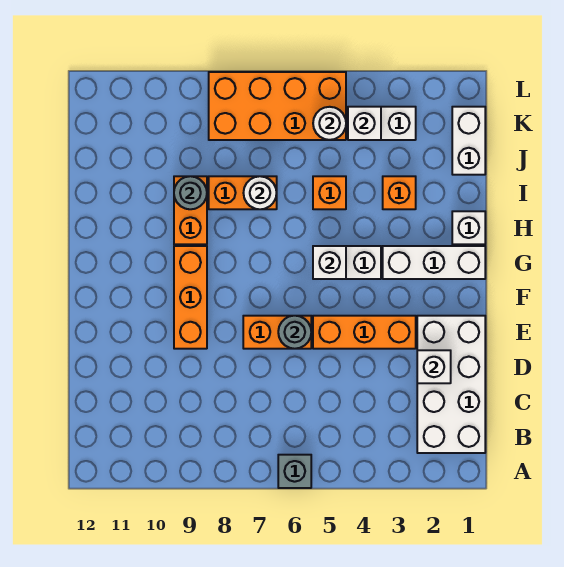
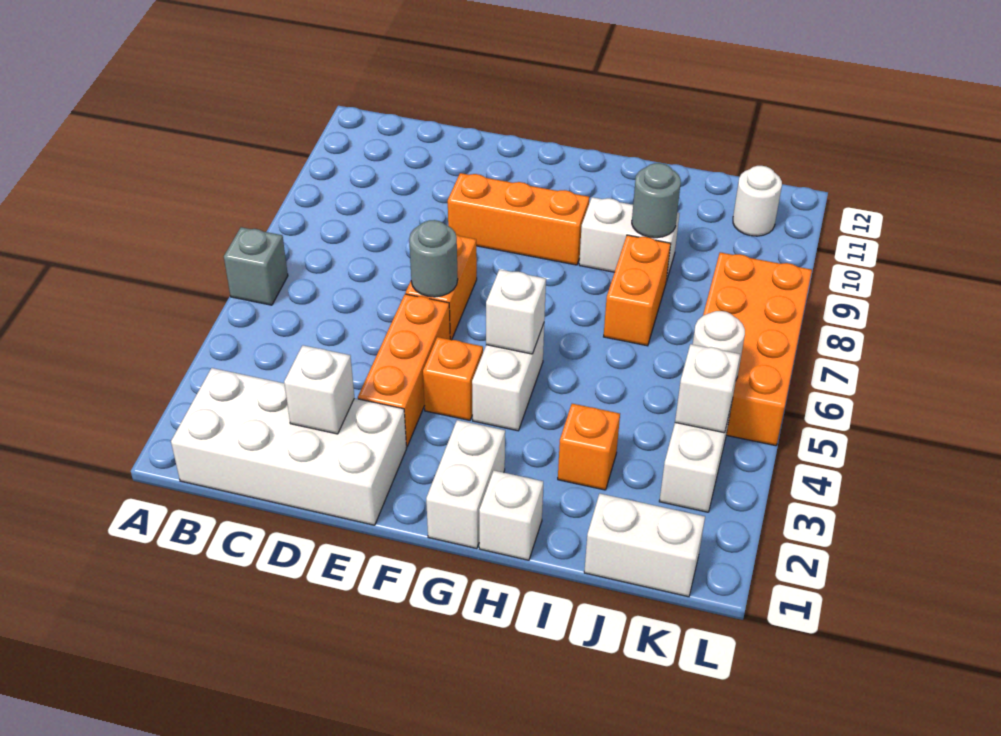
white brick G1:G3 level 1 -> white brick G1:G2 level 1
orange brick H9:I9 level 1 -> white brick H9:I9 level 1
orange brick I5 level 1 -> orange brick F4 level 1
white round brick I7 level 2 -> white round brick K11 level 1

